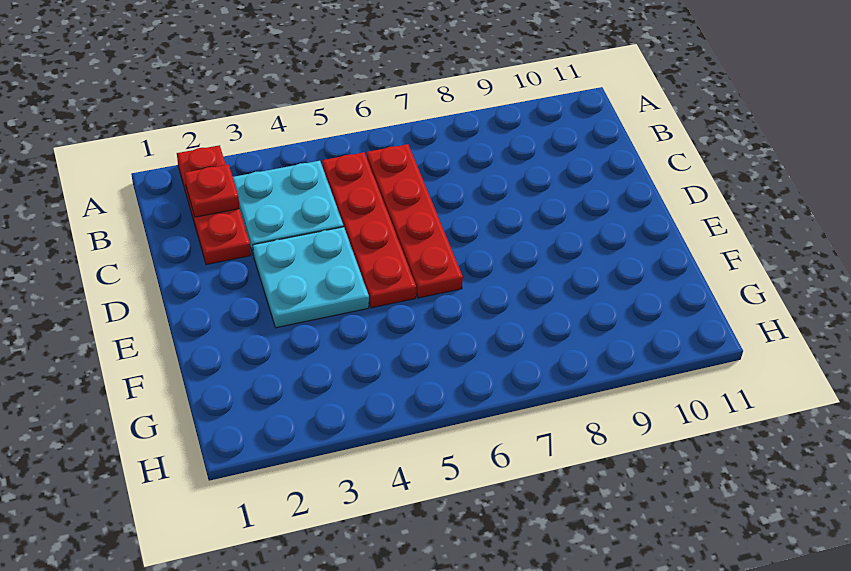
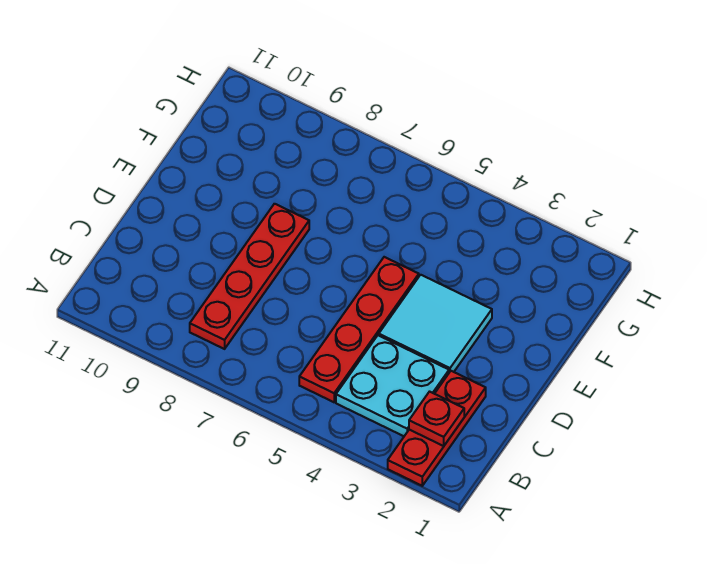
red plate B6:E6 level 1 -> red plate B8:E8 level 1
cyan plate D3:E4 level 1 -> cyan tile D3:E4 level 1

